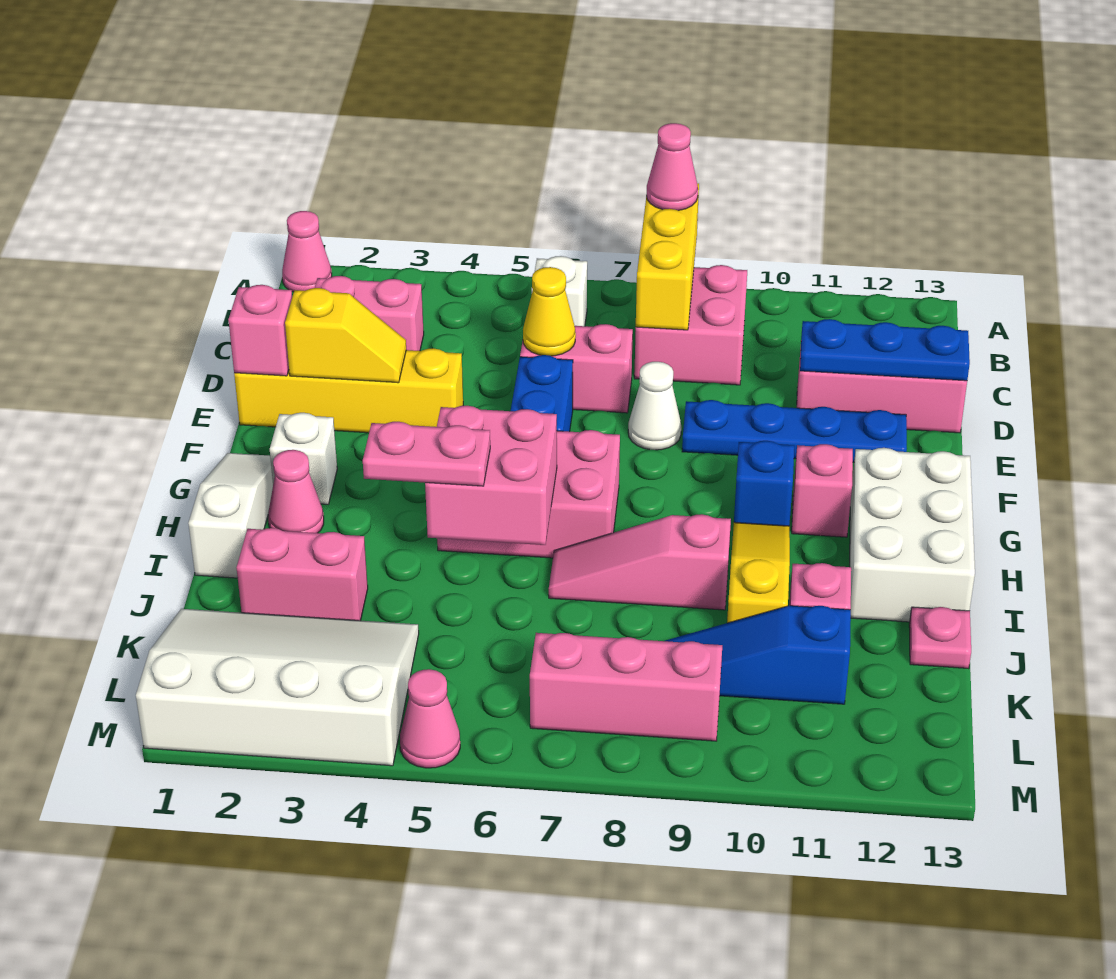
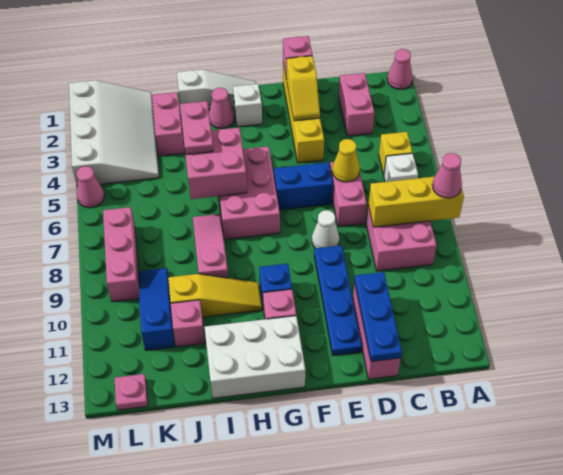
none -> yellow brick B5 level 1
pink plate J13 level 1 -> pink plate L13 level 1

